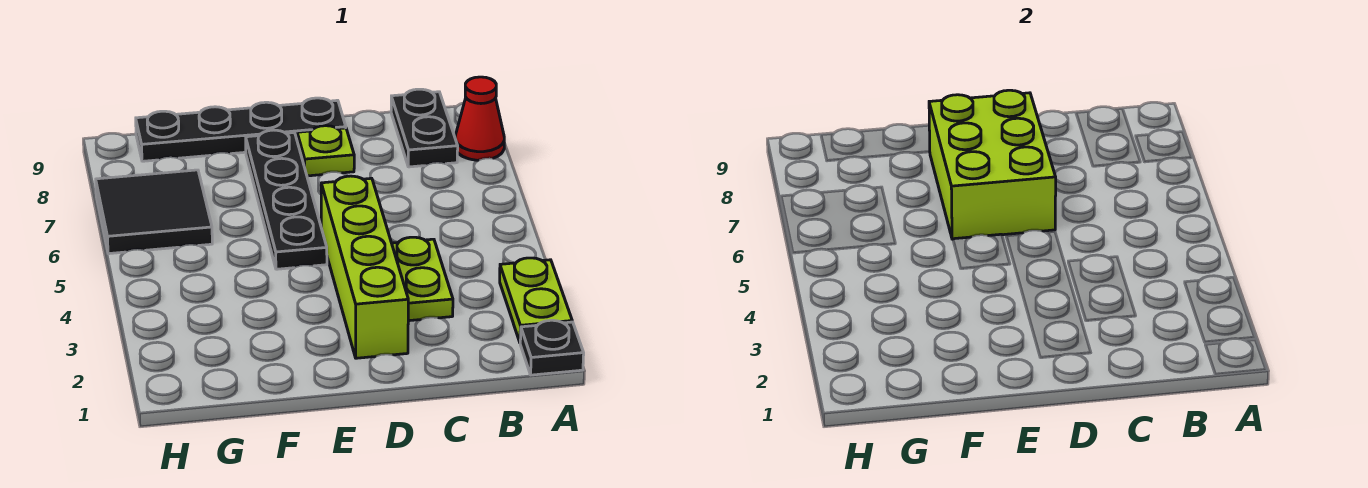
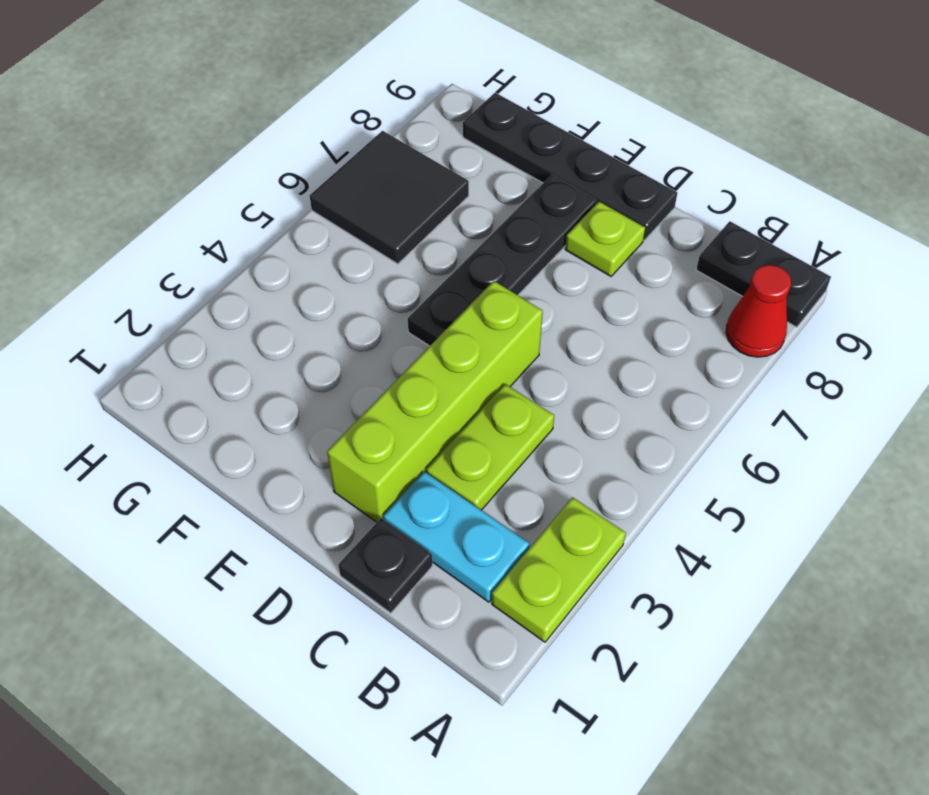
black plate A1 level 1 -> black plate C1 level 1
none -> cyan plate B2:C2 level 1
black plate B8:B9 level 1 -> black plate A9:B9 level 1
lime brick D6:E8 level 2 -> none

